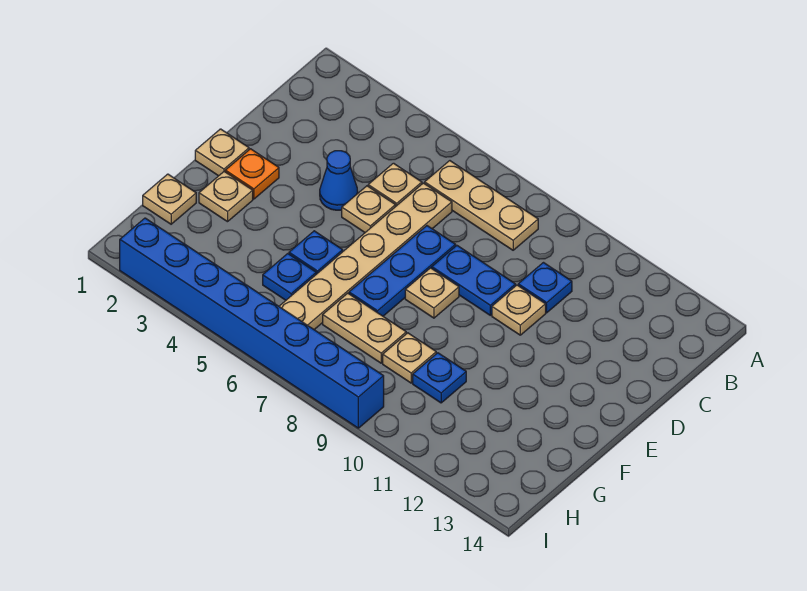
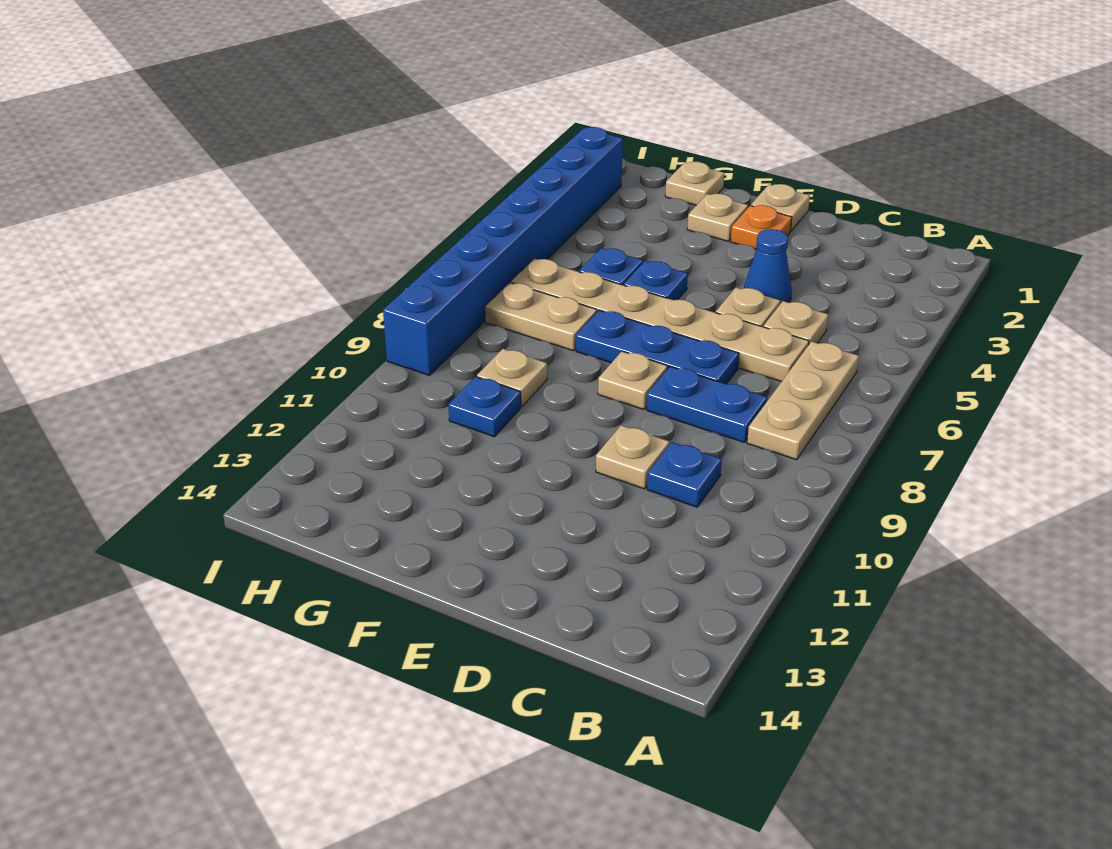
blue plate D8:D9 level 1 -> blue plate C8:D8 level 1
tan plate G7:G8 level 1 -> tan plate G7:H7 level 1

